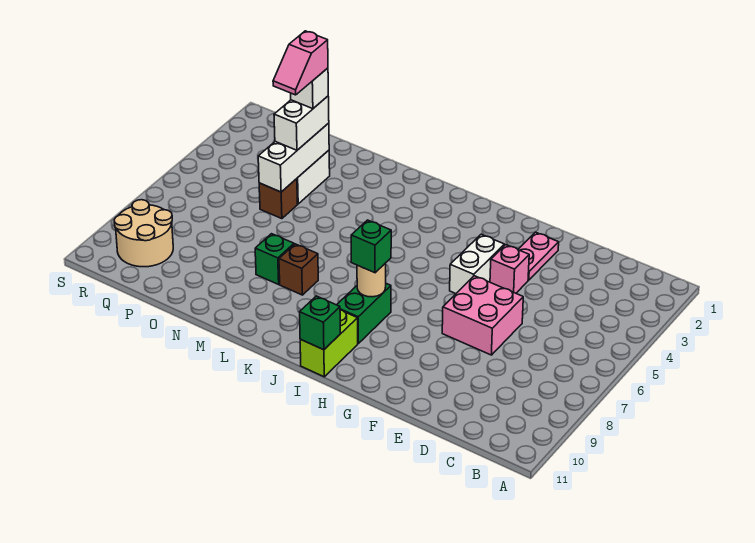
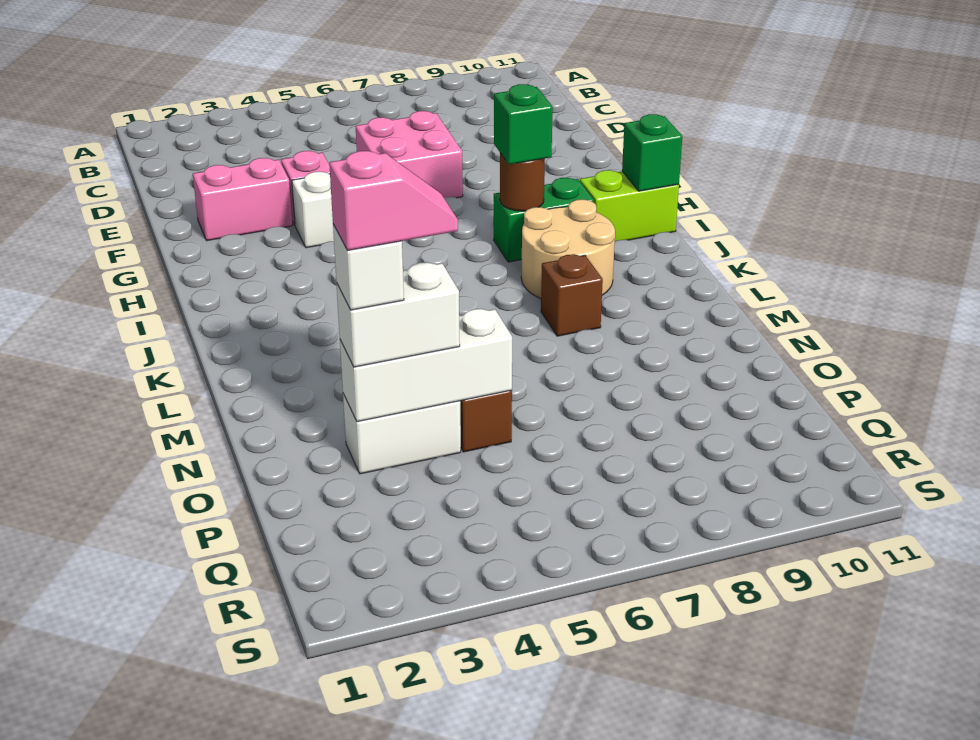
pink plate F2:F3 level 1 -> pink brick F2:F3 level 1
tan round brick I8 level 2 -> brown round brick I8 level 2
green brick M8 level 1 -> none
tan round brick Q9:R10 level 1 -> tan round brick J8:K9 level 1

